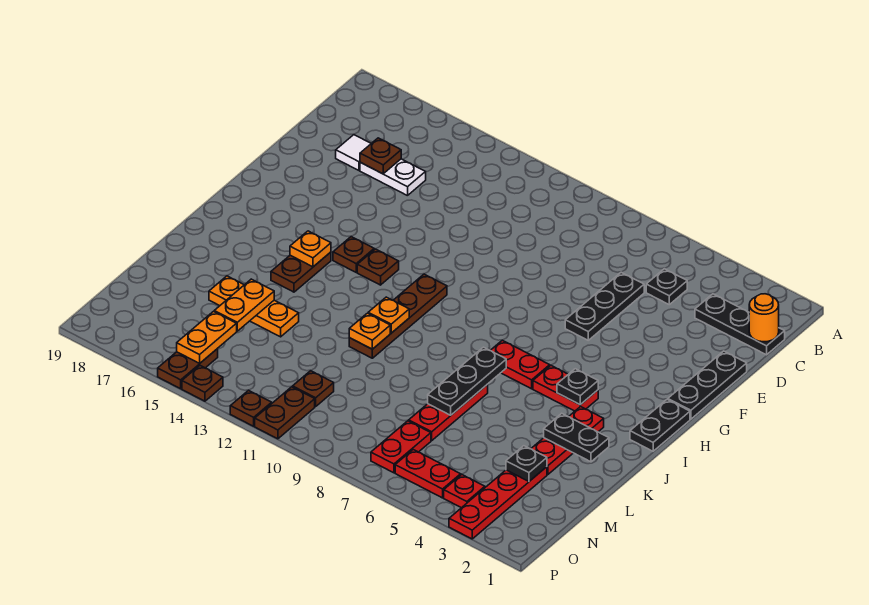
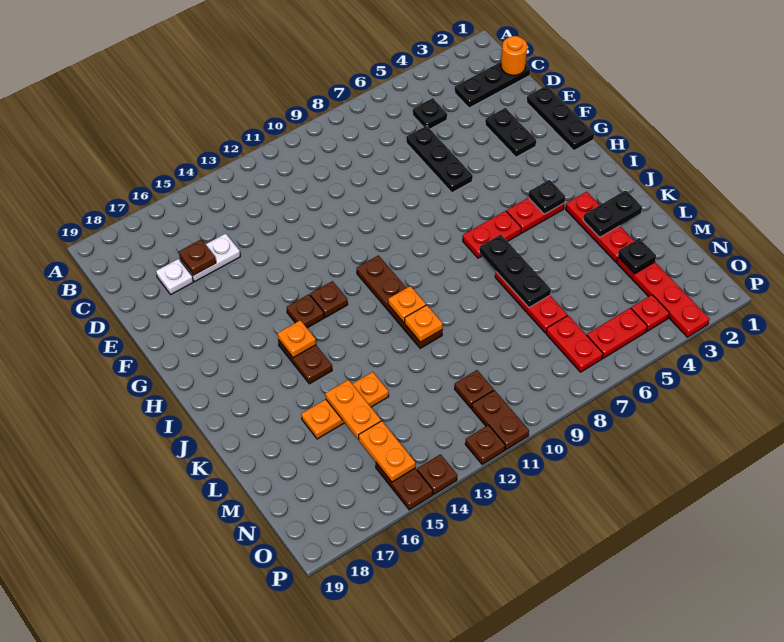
white tile D17 level 1 -> white plate D17 level 1
black plate H1:I1 level 1 -> black plate E3:F3 level 1

